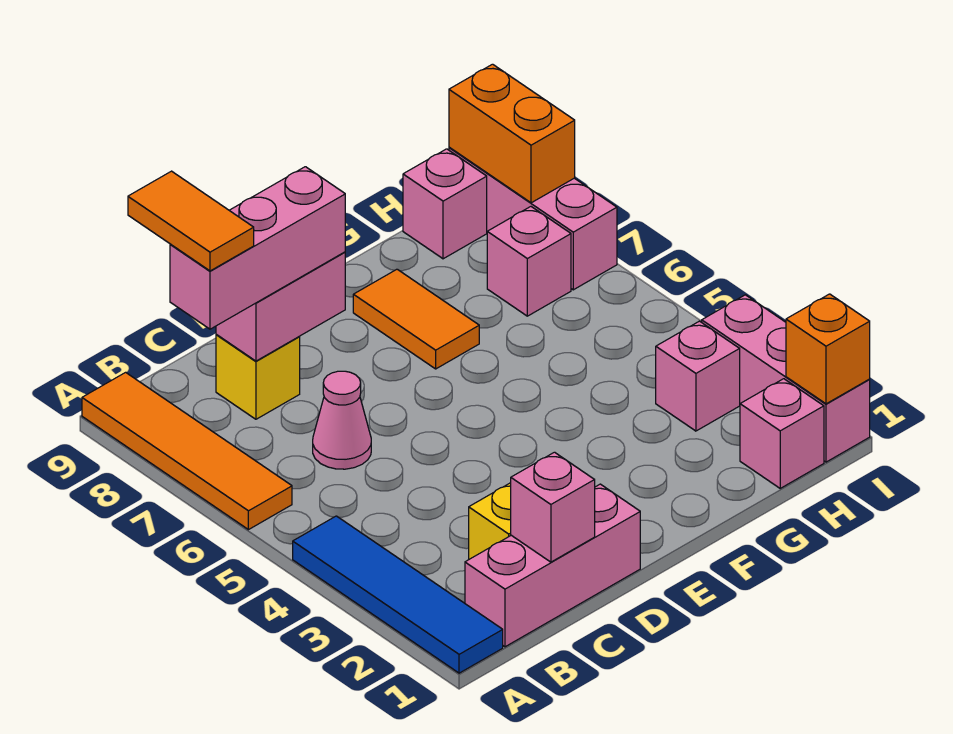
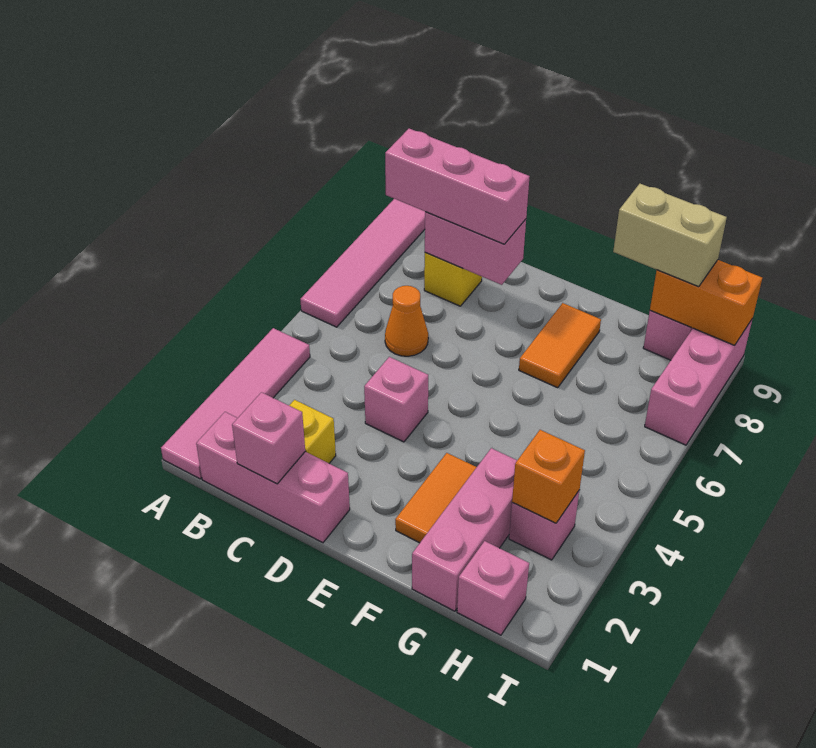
blue tile A1:A4 level 1 -> pink tile A1:A4 level 1
orange tile A6:A9 level 1 -> pink tile A6:A9 level 1
orange tile B8:B9 level 4 -> orange tile F2:F3 level 1
pink cone C6 level 1 -> orange cone C6 level 1
none -> tan brick G9:H9 level 3
pink brick H7 level 1 -> pink brick D4 level 1
pink brick I1:I3 level 1 -> pink brick G1:G3 level 1
orange brick I1 level 2 -> orange brick H3 level 2
orange brick I8:I9 level 2 -> orange brick H9:I9 level 2

